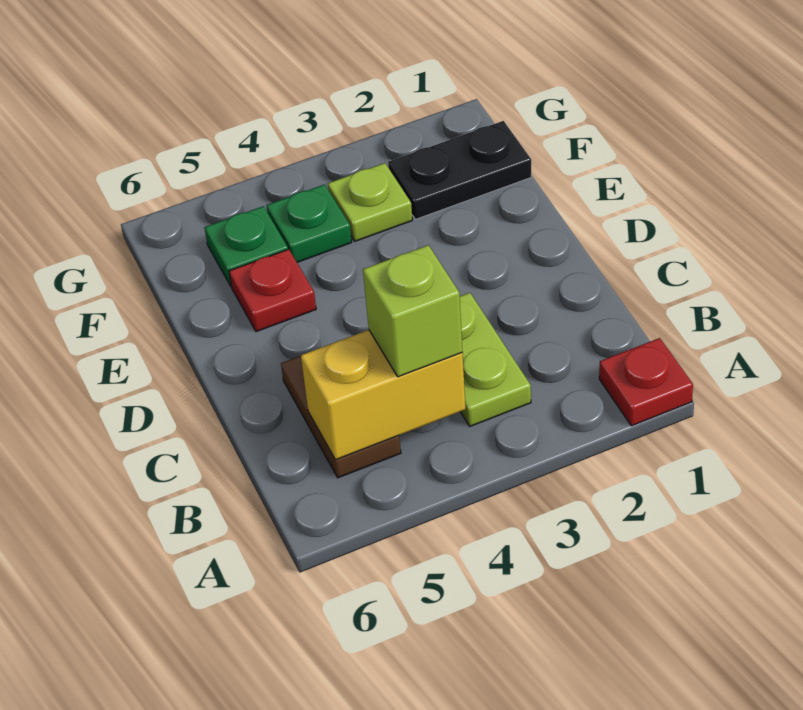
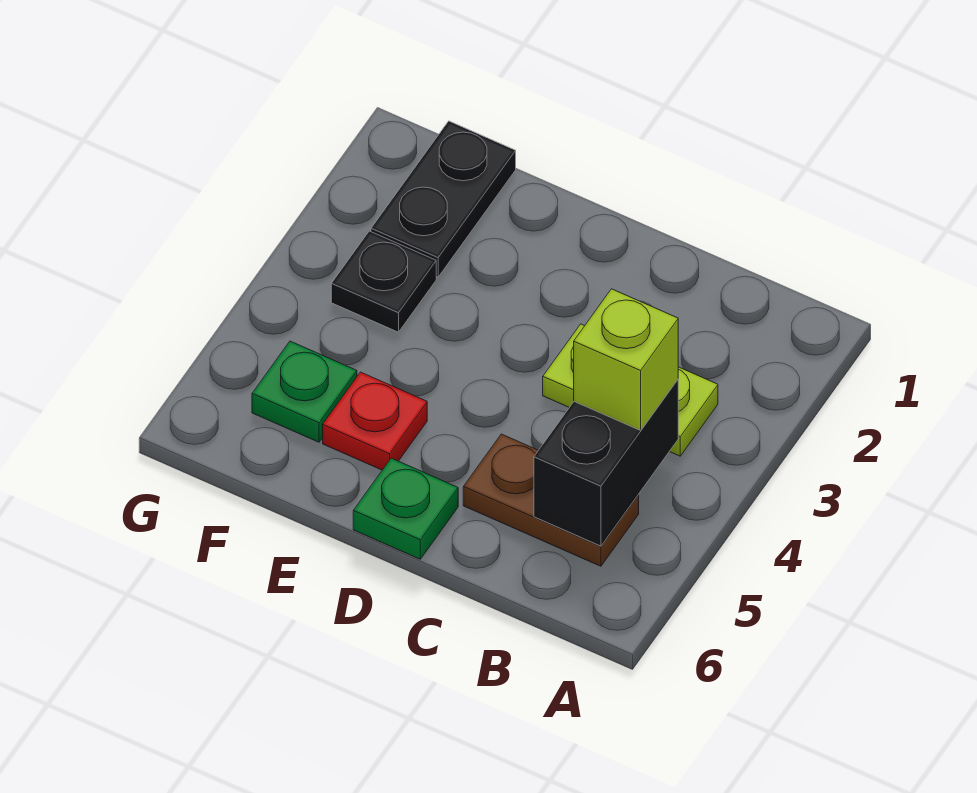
red plate A1 level 1 -> none
yellow brick B4:B5 level 2 -> black brick B4:B5 level 2
lime plate F3 level 1 -> black plate F3 level 1
green plate F4 level 1 -> green plate D6 level 1

